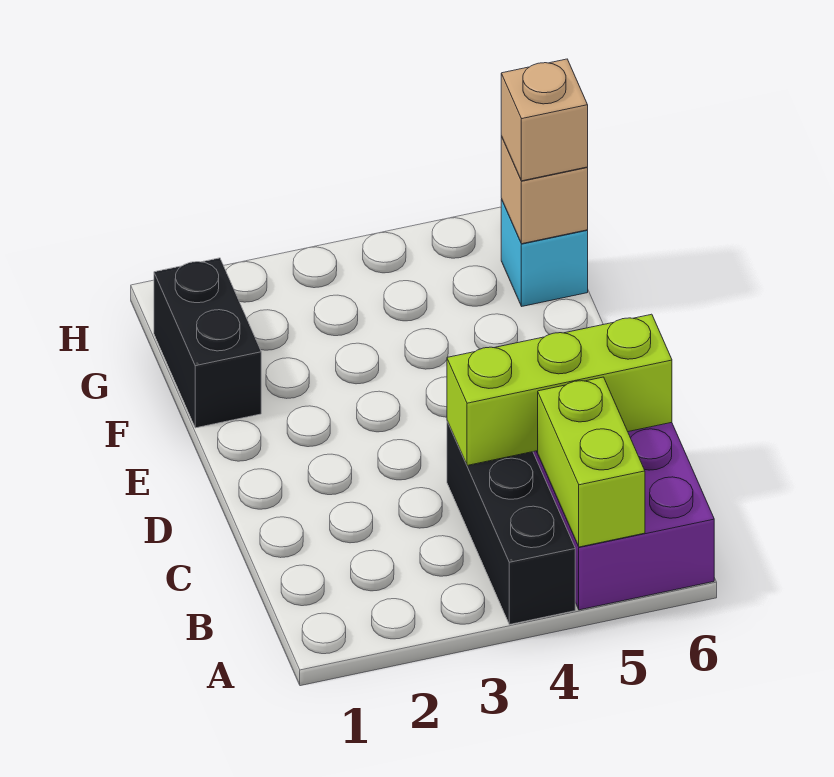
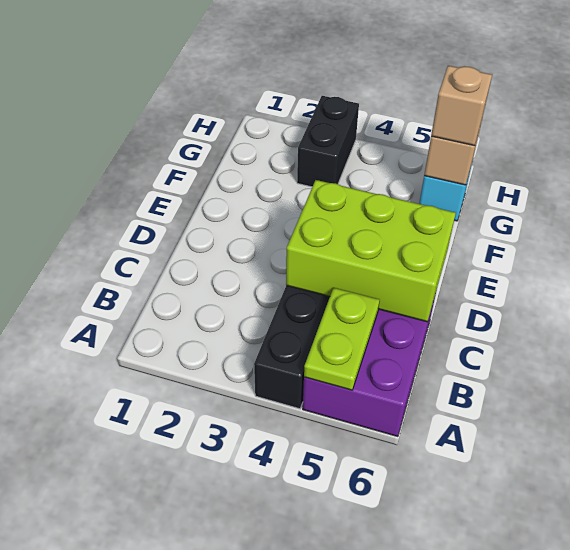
lime brick A5:B5 level 2 -> lime plate A5:B5 level 2
lime brick C4:C6 level 2 -> lime brick C4:D6 level 2
black brick F1:G1 level 1 -> black brick G3:H3 level 1

